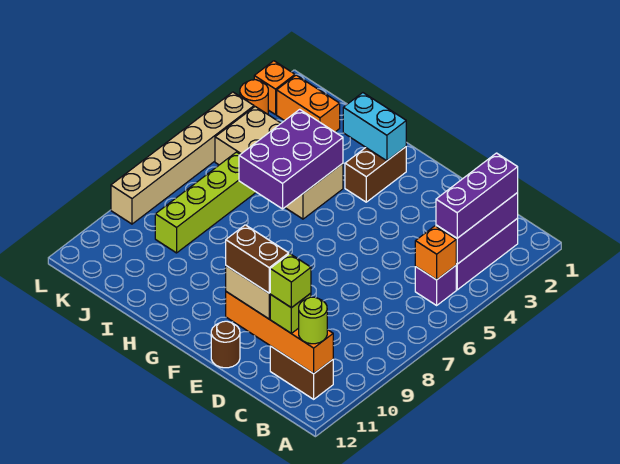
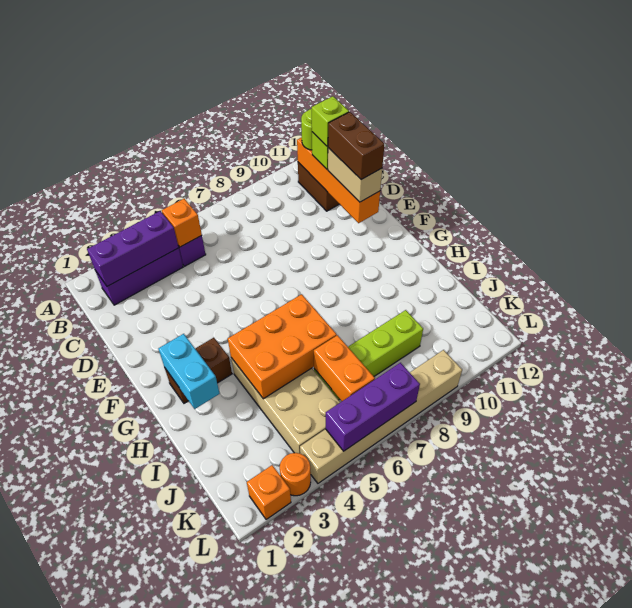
purple brick B2:B4 level 3 -> purple brick L5:L7 level 2
brown round brick E12 level 1 -> none
purple brick H4:I6 level 2 -> orange brick H4:I6 level 2
orange brick J2:K2 level 1 -> orange brick J6:K6 level 2

